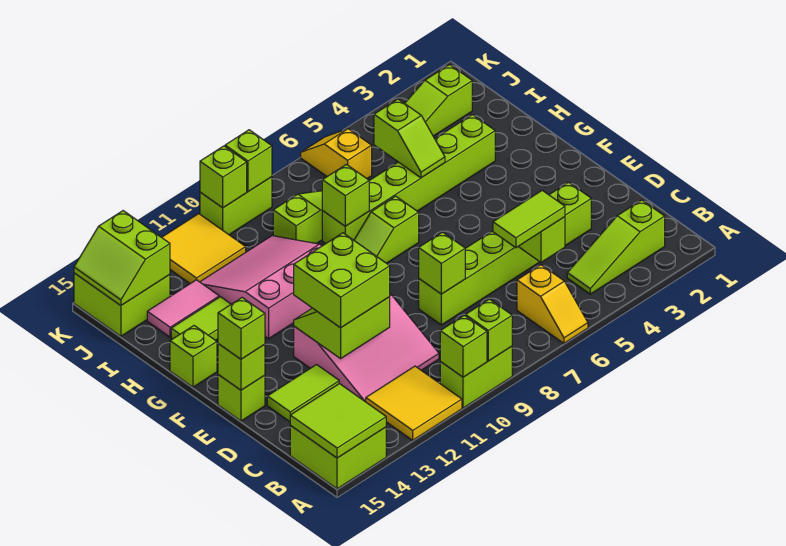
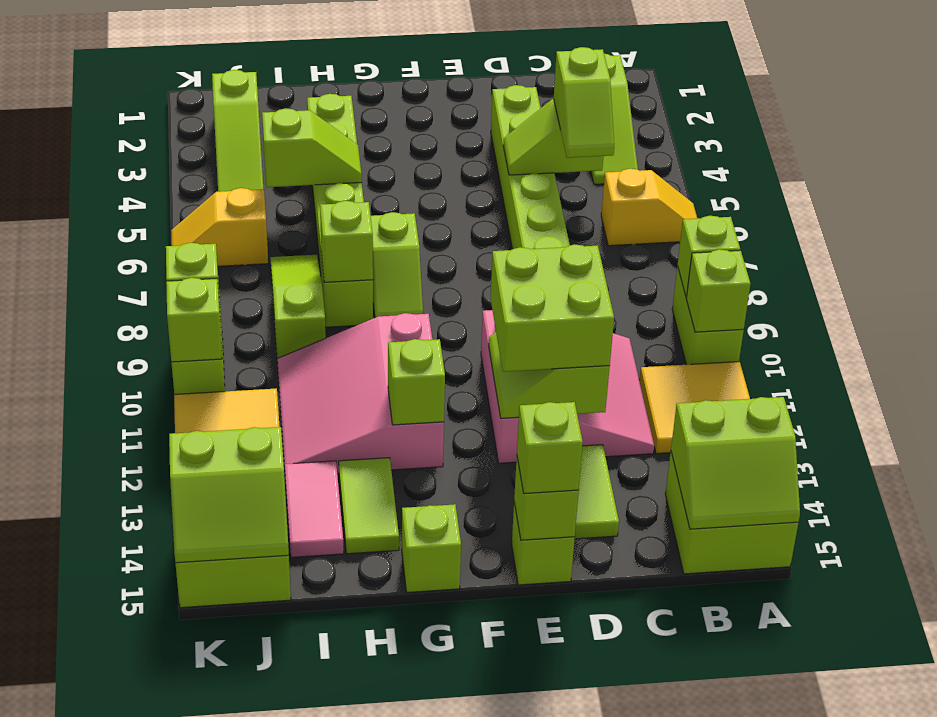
lime tile A14:B15 level 2 -> lime slope A14:B15 level 2 top 14
lime tile C5:C6 level 3 -> lime slope C5:C6 level 3 top 5
lime brick D8 level 2 -> lime brick G12 level 2

